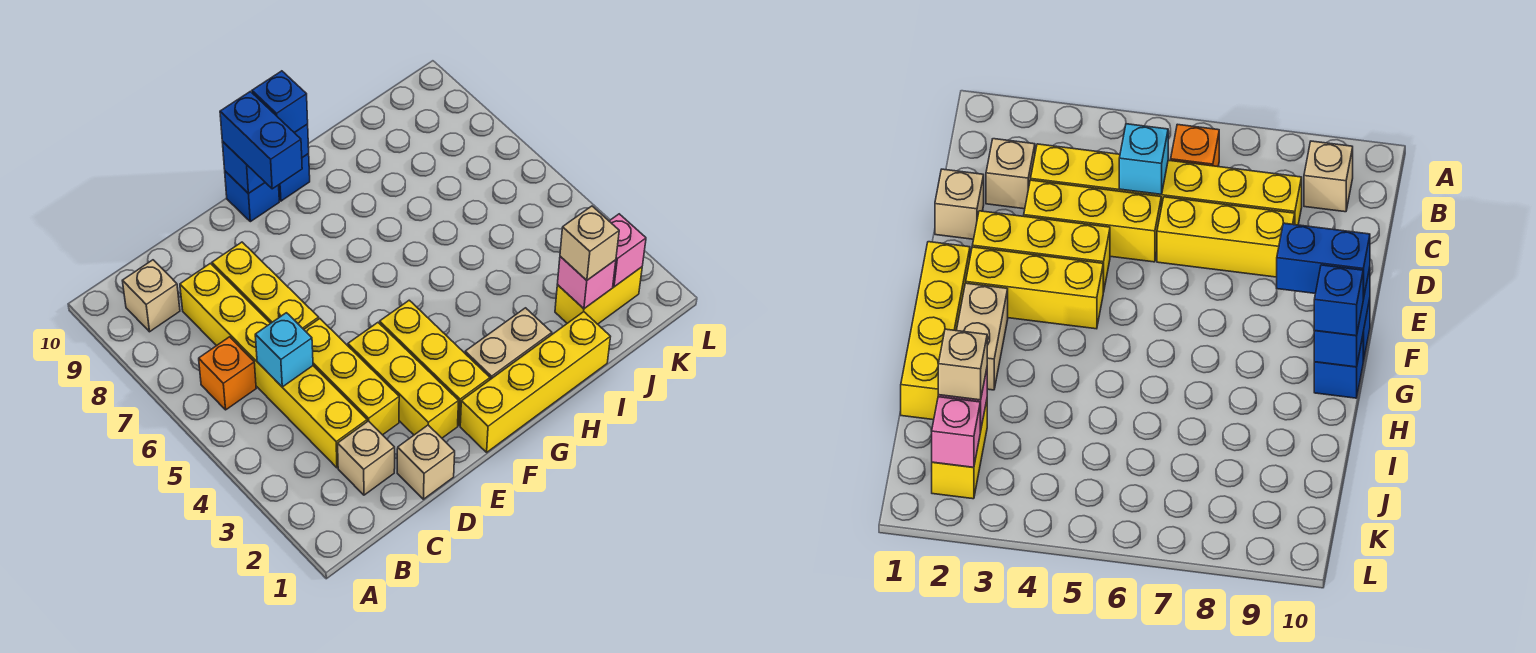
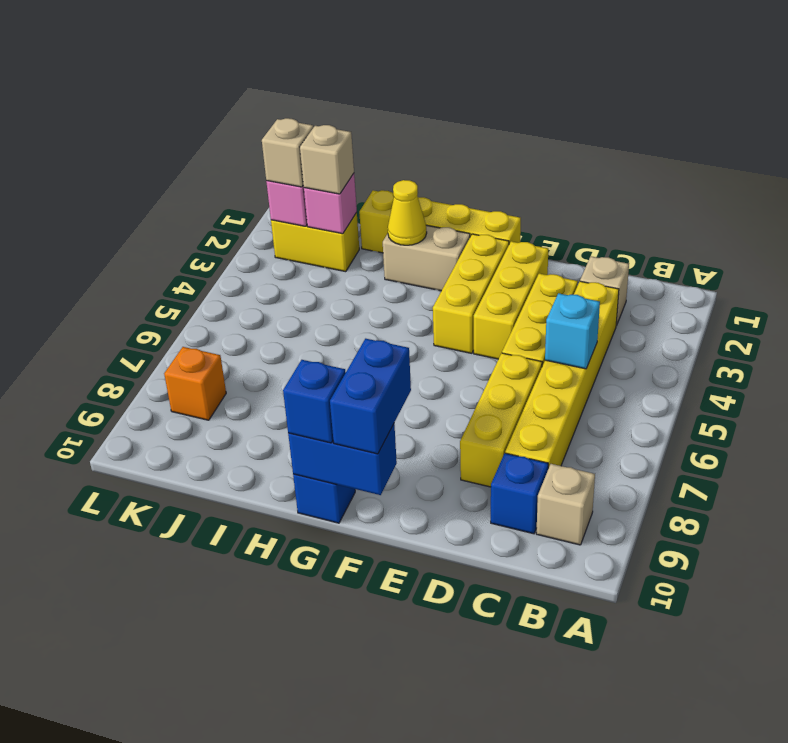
orange brick B6 level 1 -> orange brick K8 level 1
tan brick D1 level 1 -> tan brick K2 level 3
blue brick F10 level 1 -> blue brick C9 level 1
none -> yellow cone H2 level 2

